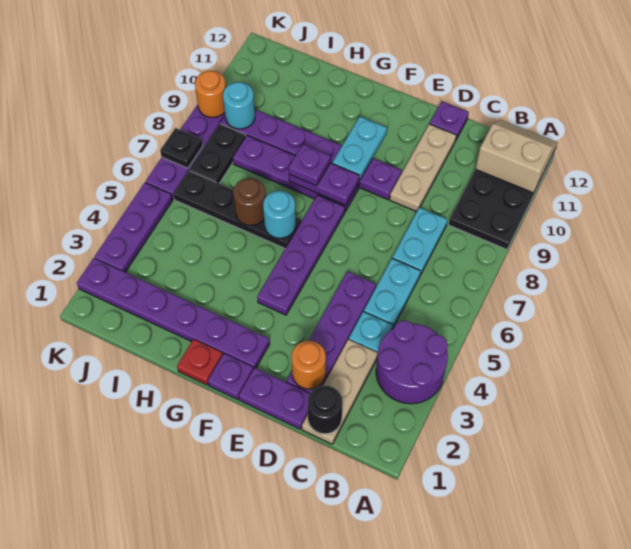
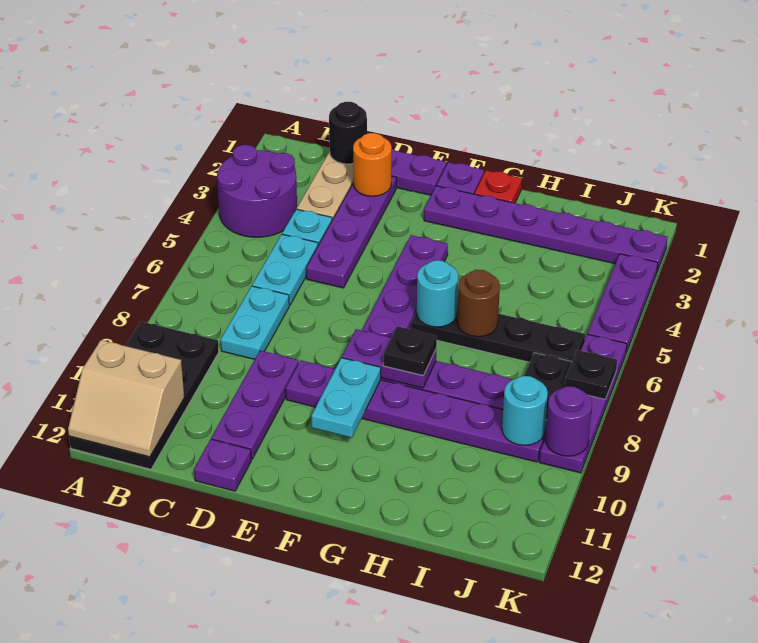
tan plate D9:D11 level 1 -> purple plate D9:D11 level 1
purple plate G8 level 3 -> black plate G8 level 3
orange round brick K9 level 2 -> purple round brick K9 level 2

